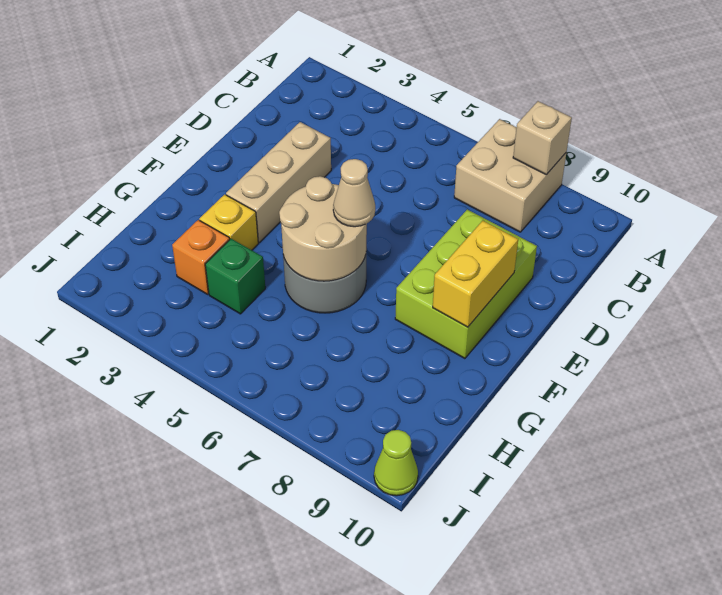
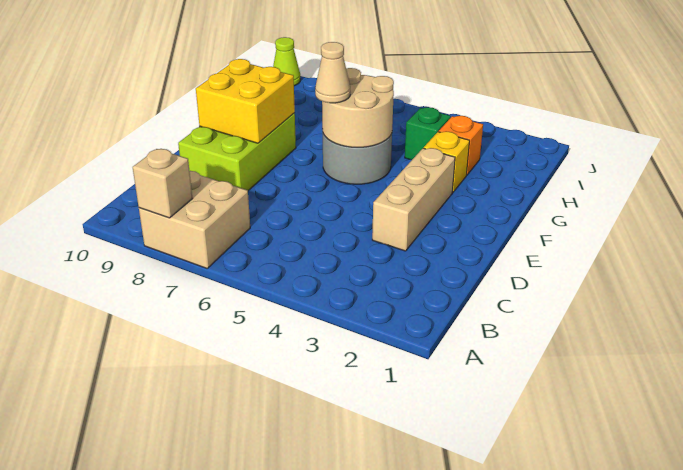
yellow brick E9:F9 level 2 -> yellow brick E8:F9 level 2

